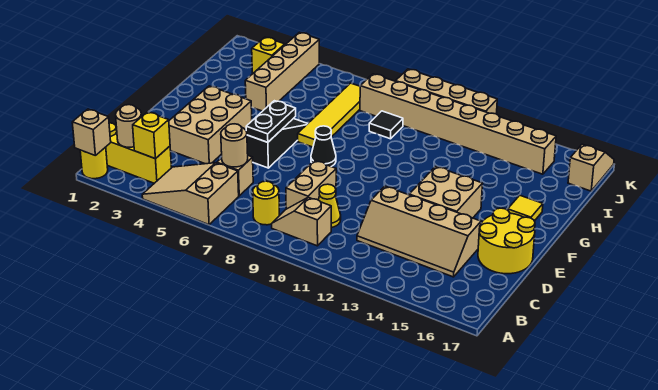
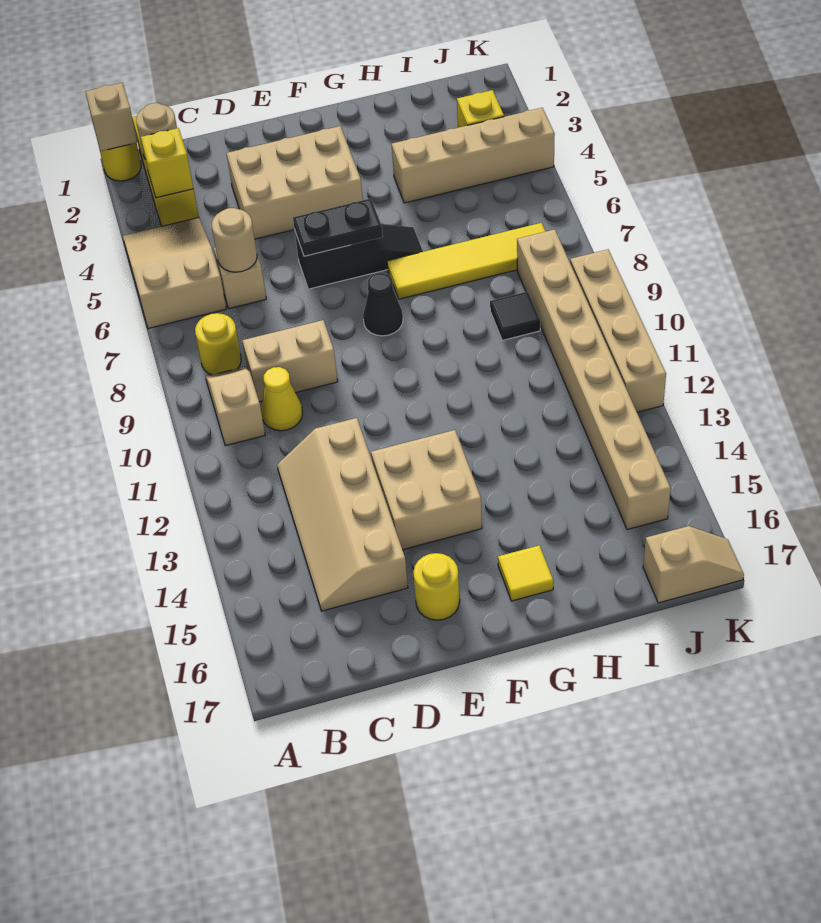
yellow round brick D16:E17 level 1 -> yellow round brick E16 level 1

